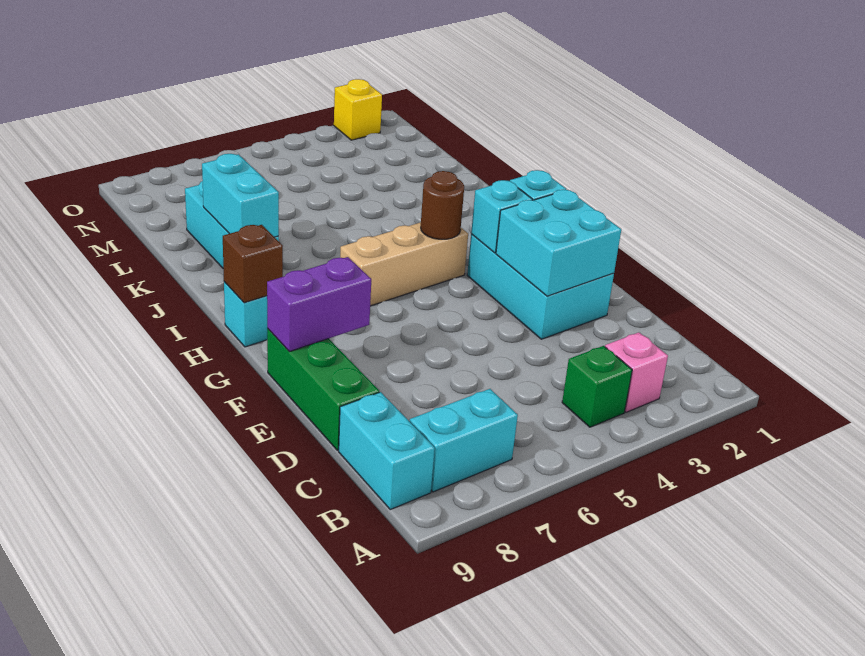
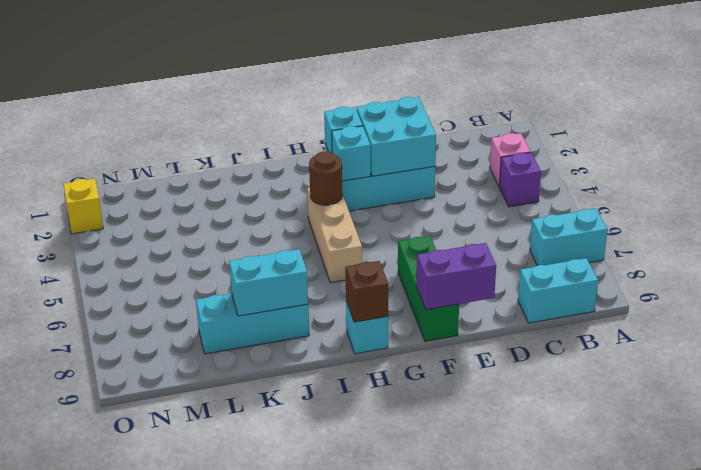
green brick B4 level 1 -> purple brick B4 level 1
cyan brick B7:B8 level 1 -> cyan brick A7:B7 level 1
green brick D9:F9 level 1 -> green brick F7:F9 level 1
purple brick F8:F9 level 2 -> purple brick E9:F9 level 2

